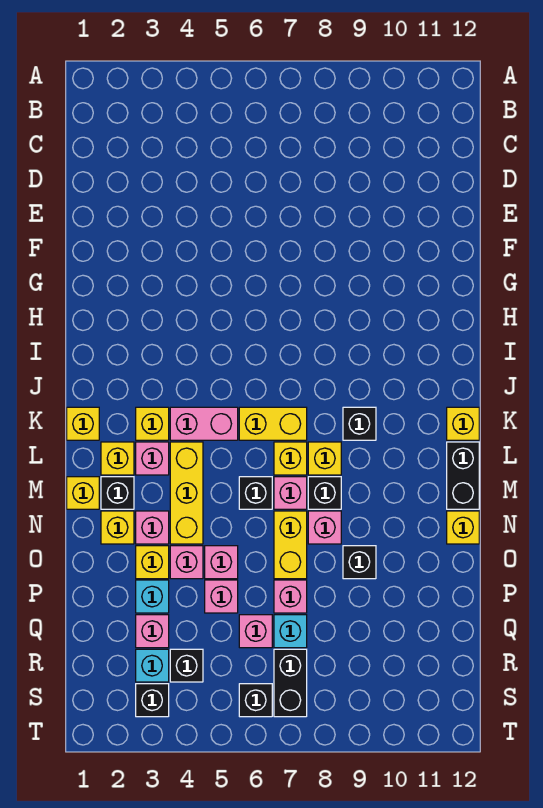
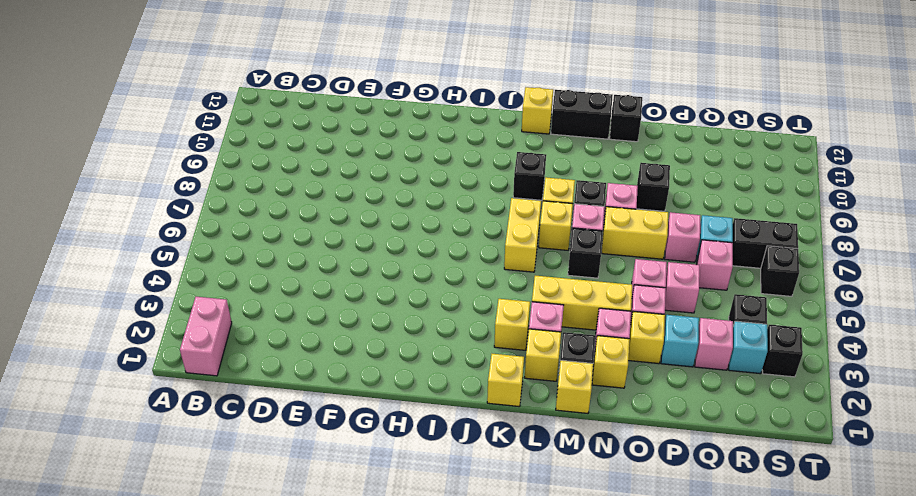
pink brick K4:K5 level 1 -> pink brick B1:B2 level 1
yellow brick N12 level 1 -> black brick N12 level 1

